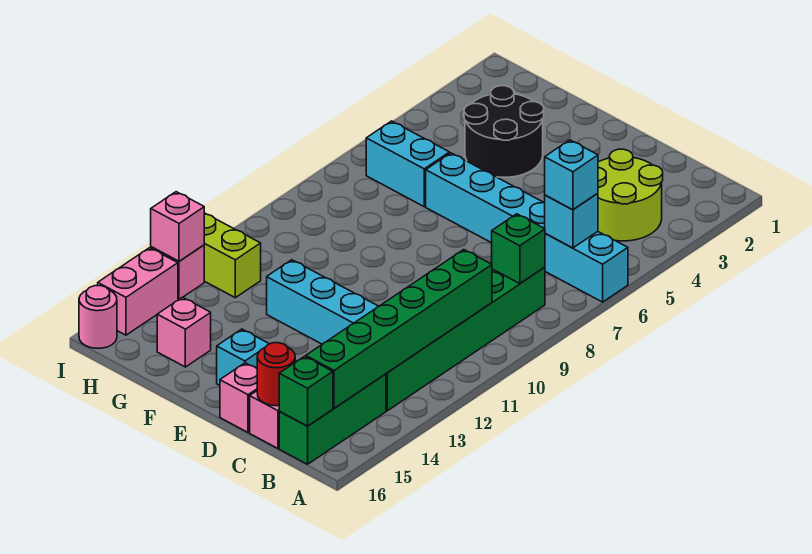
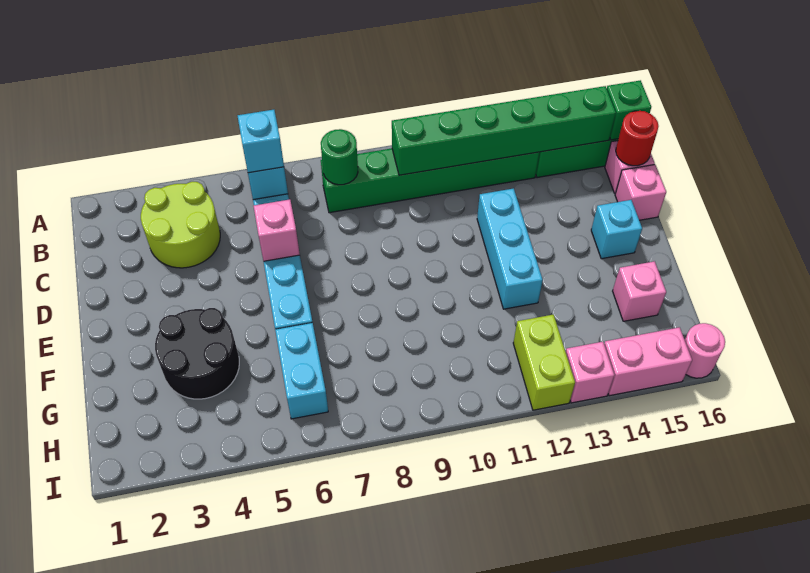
green brick B8 level 2 -> green round brick B8 level 2
pink brick I13 level 2 -> pink brick D6 level 2

